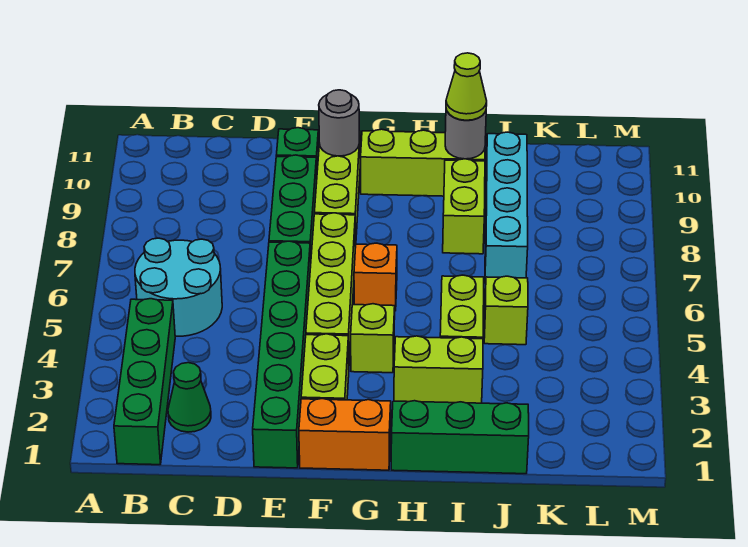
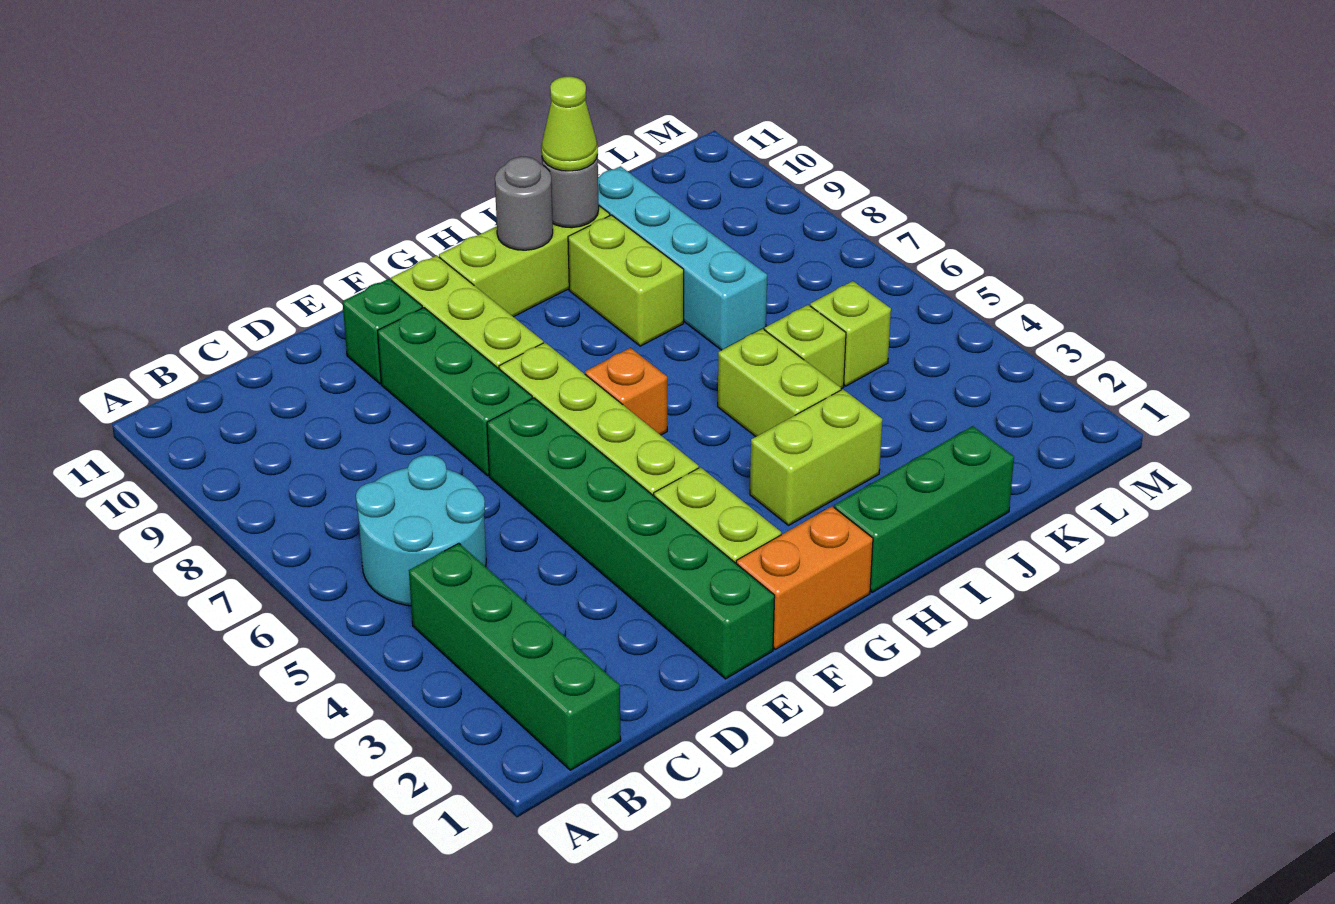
green cone C2 level 1 -> none
grey round brick F10 level 2 -> grey round brick H10 level 2
lime brick G4 level 1 -> lime brick K5 level 1

